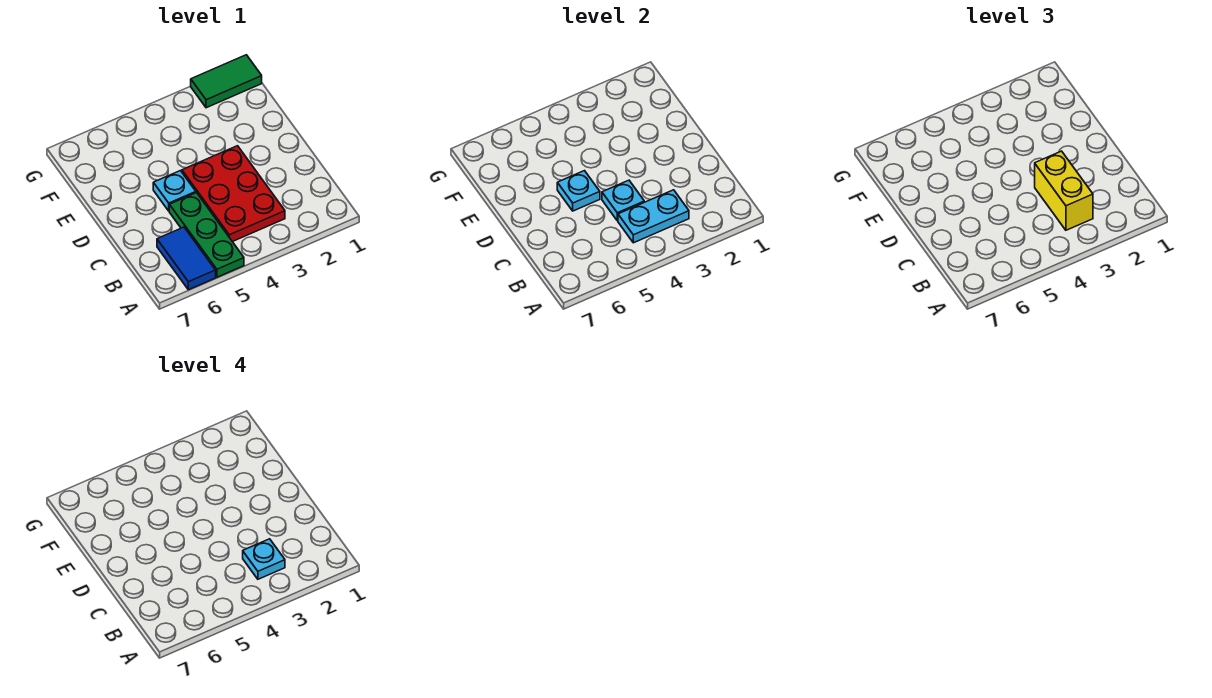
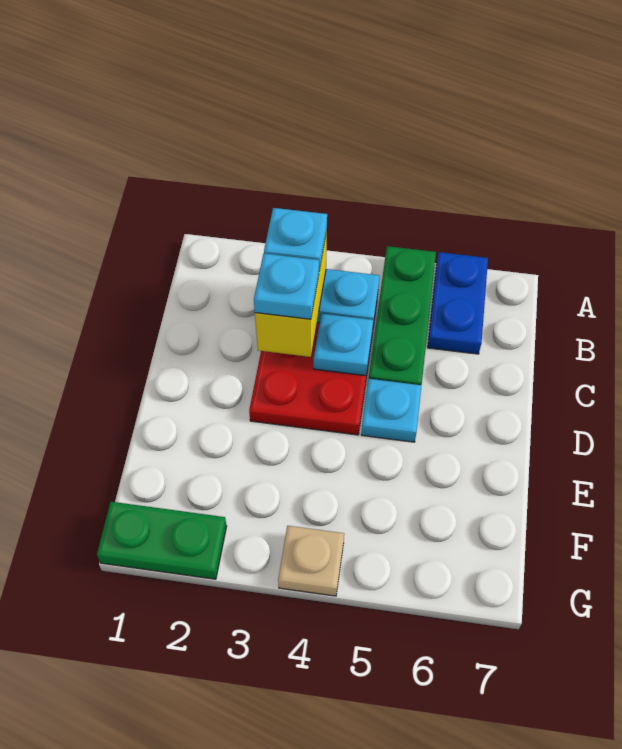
blue tile A6:B6 level 1 -> blue plate A6:B6 level 1
cyan plate D5 level 2 -> cyan plate C3 level 4
green tile G1:G2 level 1 -> green plate G1:G2 level 1
none -> tan plate G4 level 1

